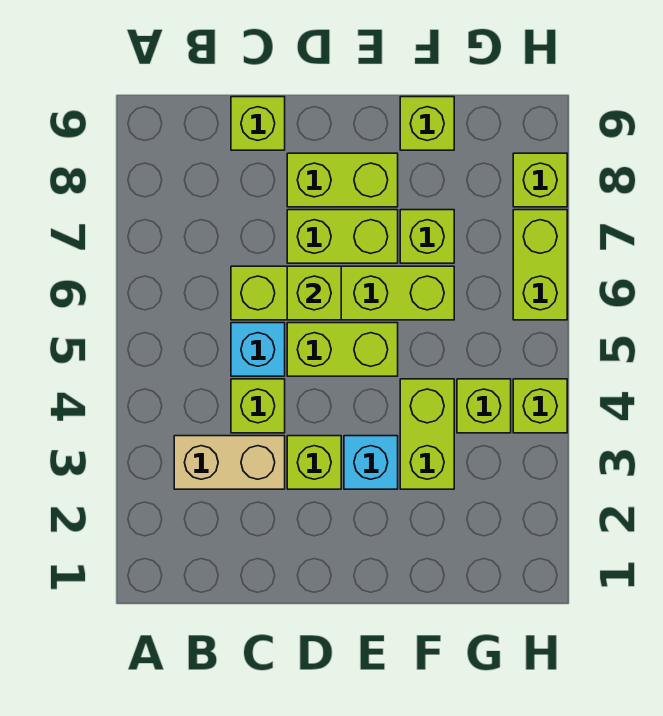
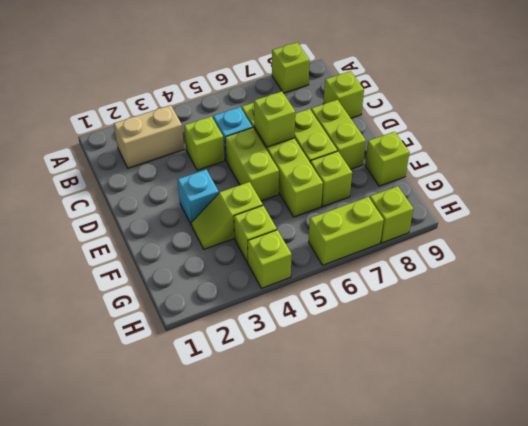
tan brick B3:C3 level 1 -> tan brick B2:B3 level 1
lime brick D3 level 1 -> lime brick A8 level 1
lime brick F3:F4 level 1 -> lime slope F3:F4 level 1 top 4

